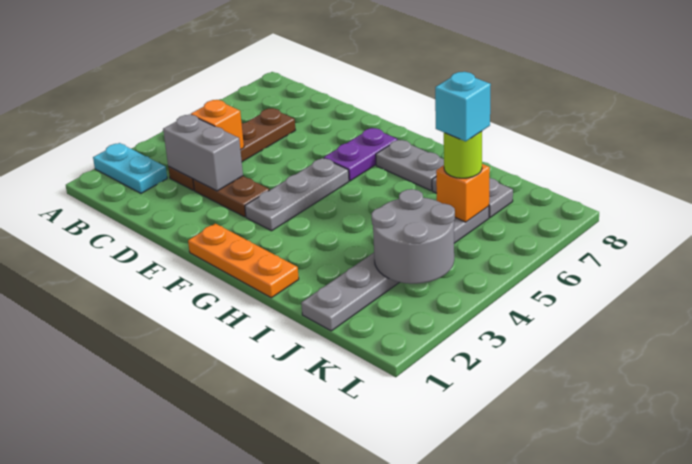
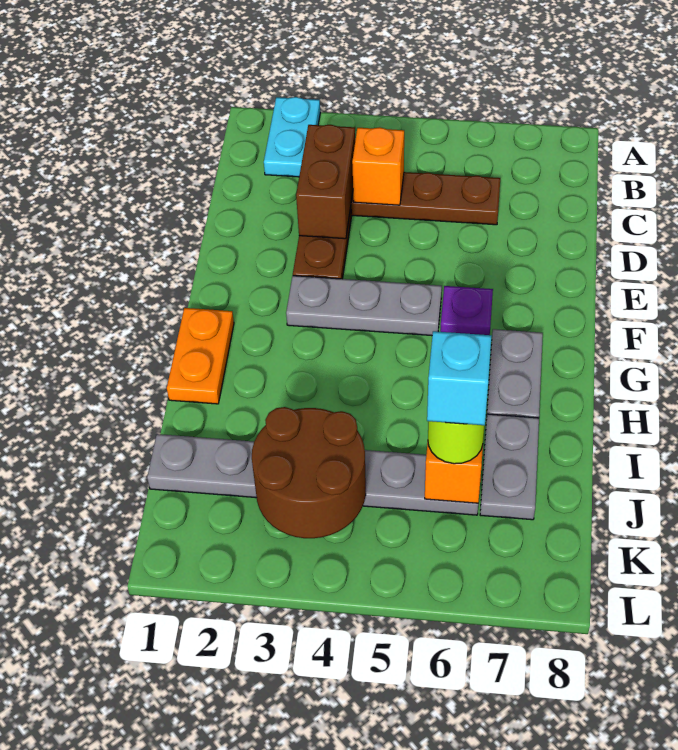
grey brick C3:D3 level 2 -> brown brick C3:D3 level 2
orange plate F1:H1 level 1 -> orange plate G1:H1 level 1
purple plate F6:F7 level 1 -> purple plate F6 level 1
grey round brick J3:K4 level 2 -> brown round brick J3:K4 level 2

